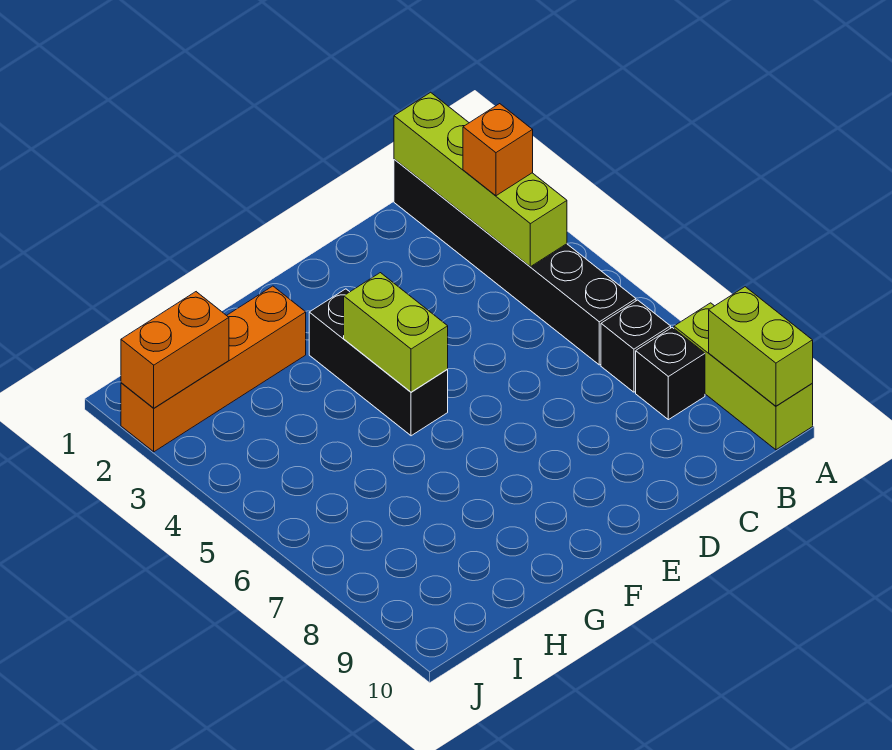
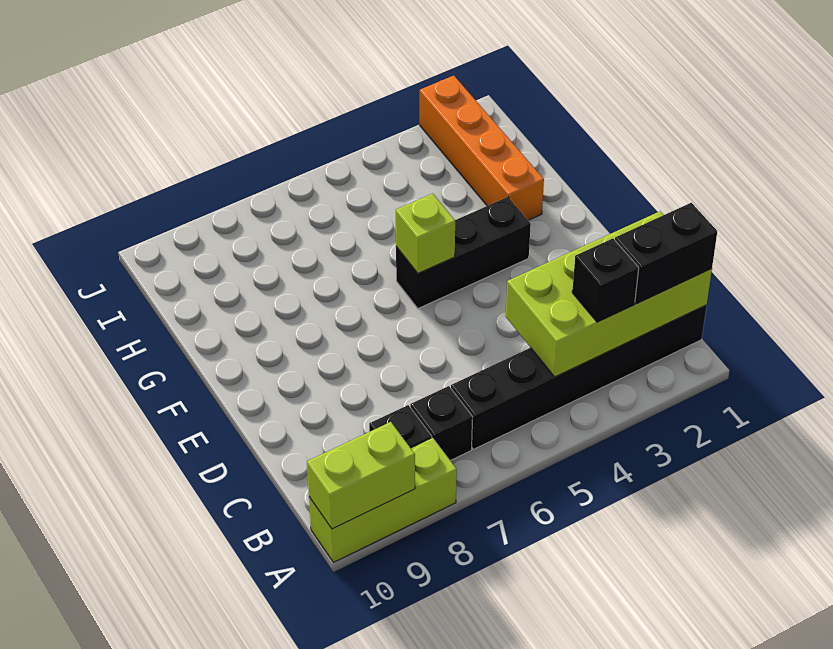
lime brick B1:B4 level 2 -> lime brick B1:C4 level 2
none -> black brick B1:B2 level 3
orange brick B3 level 3 -> black brick B3 level 3
lime brick F4:F5 level 2 -> lime brick F5 level 2
orange brick I2:J2 level 2 -> none

